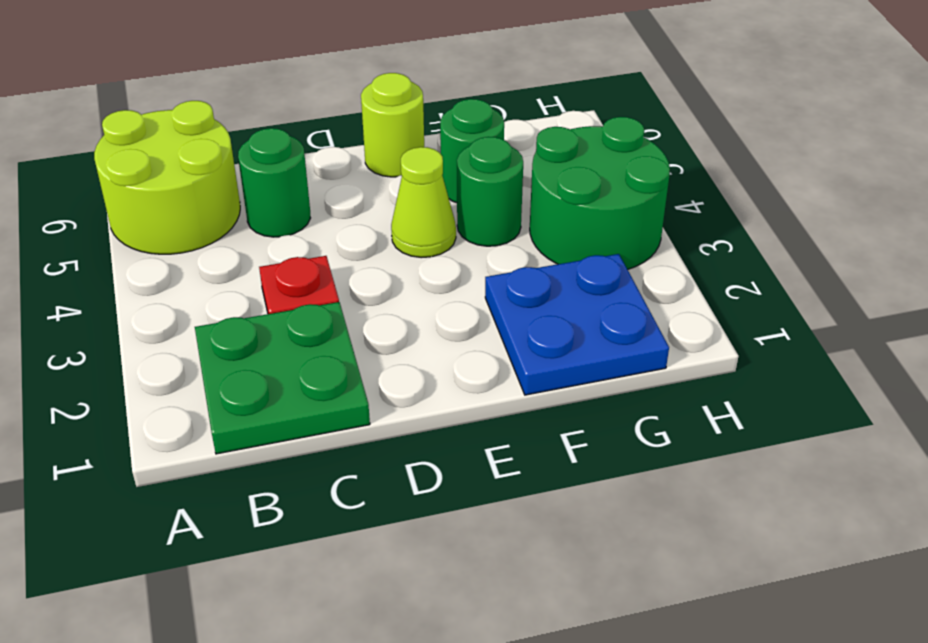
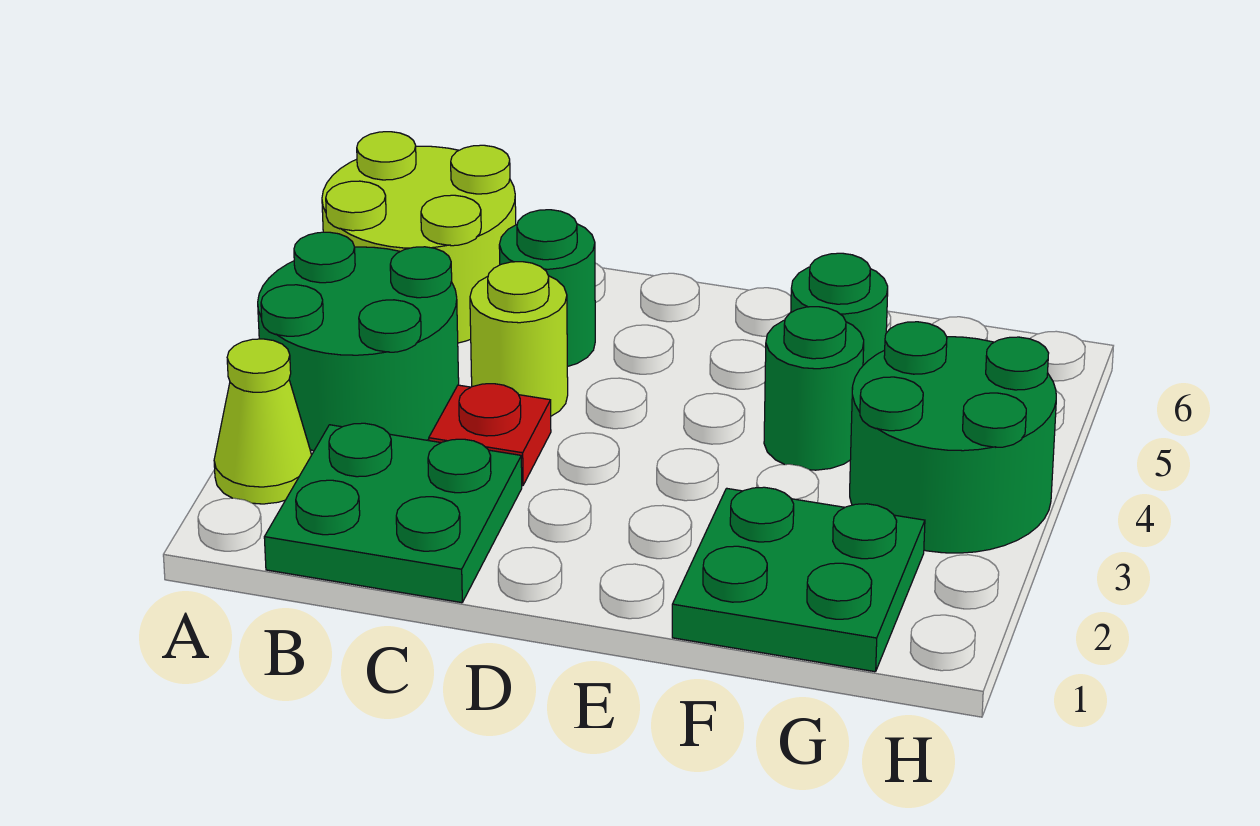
none -> green round brick A3:B4 level 1
lime cone E4 level 1 -> lime cone A2 level 1
lime round brick E6 level 1 -> lime round brick C4 level 1
blue plate F1:G2 level 1 -> green plate F1:G2 level 1

